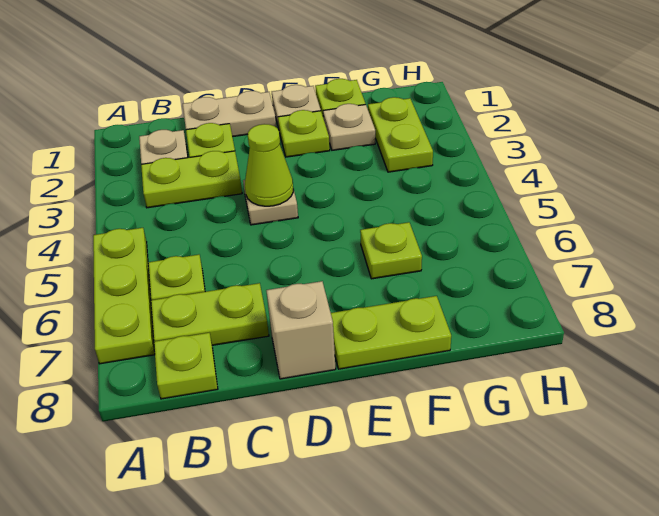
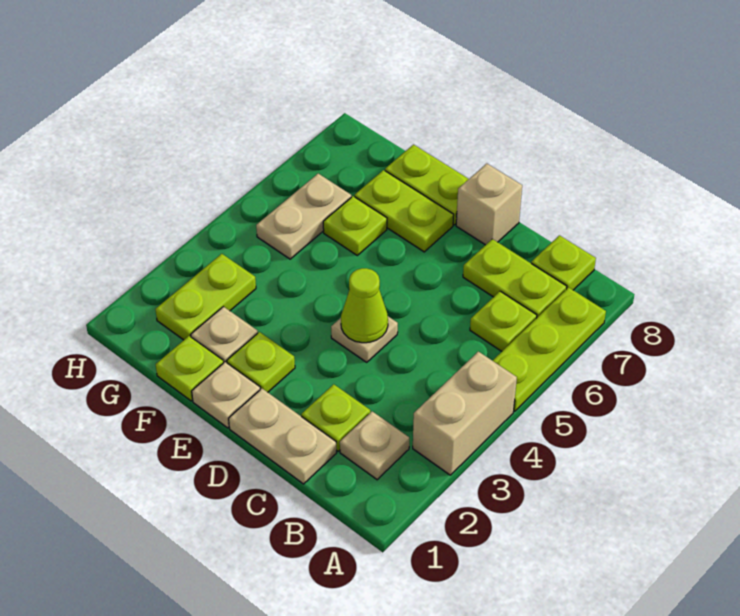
none -> tan brick A3:A4 level 1
lime plate B3:C3 level 1 -> lime plate E7:F7 level 1
none -> tan plate G5:G6 level 1

